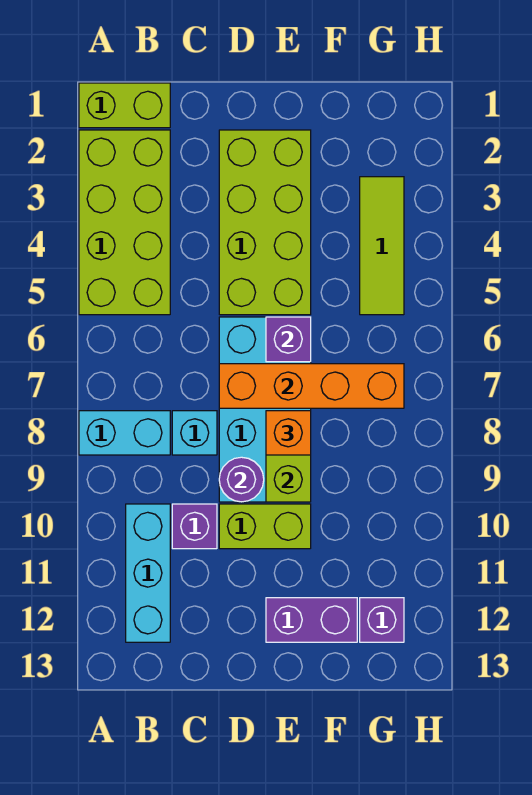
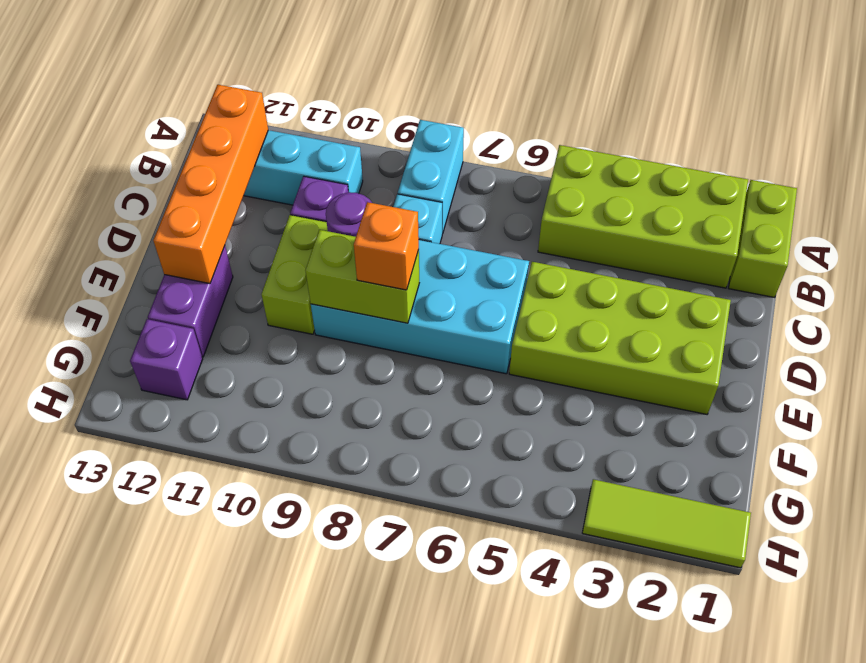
orange brick D7:G7 level 2 -> orange brick B12:E12 level 2
purple brick E6 level 2 -> none
lime tile G3:G5 level 1 -> lime tile H1:H3 level 1

